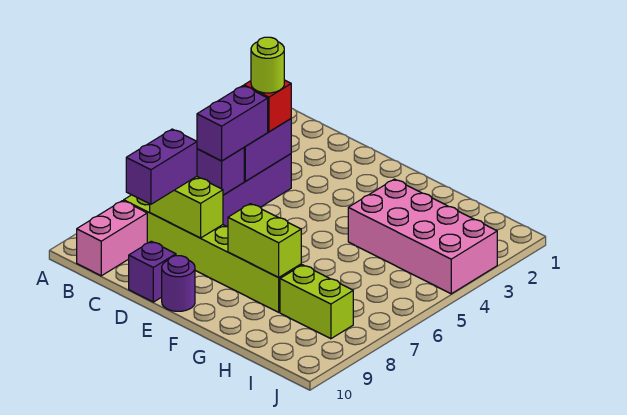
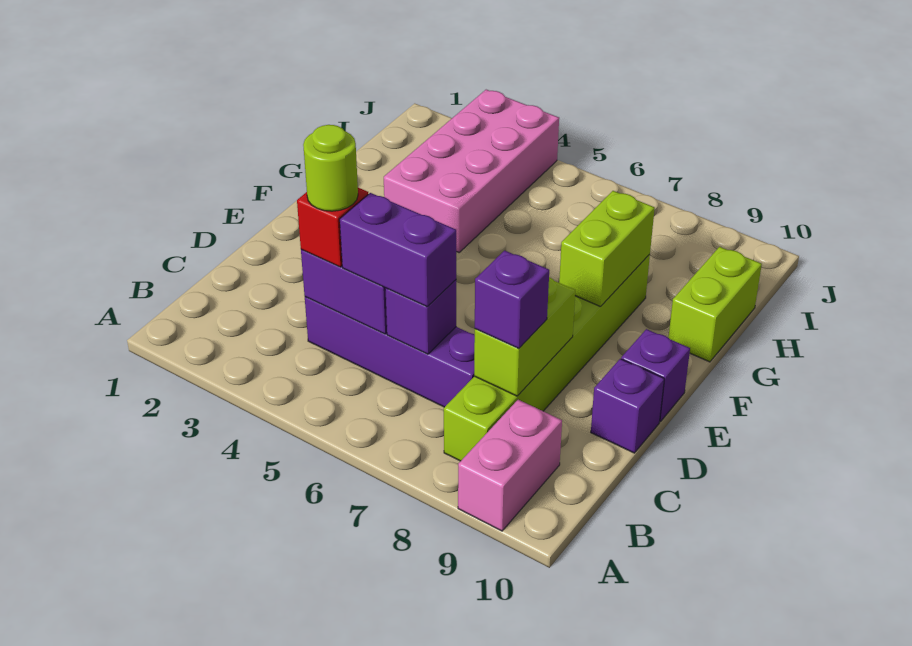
pink brick B9:B10 level 1 -> pink brick A9:B9 level 1
purple brick C8:C9 level 3 -> purple brick C8 level 3
purple round brick E10 level 1 -> purple brick E10 level 1
lime brick H8:I8 level 1 -> lime brick G10:H10 level 1

